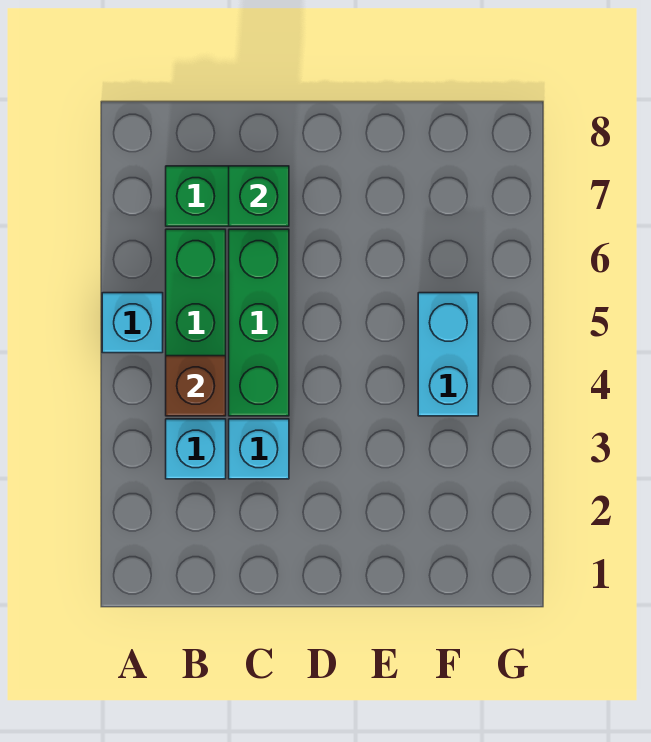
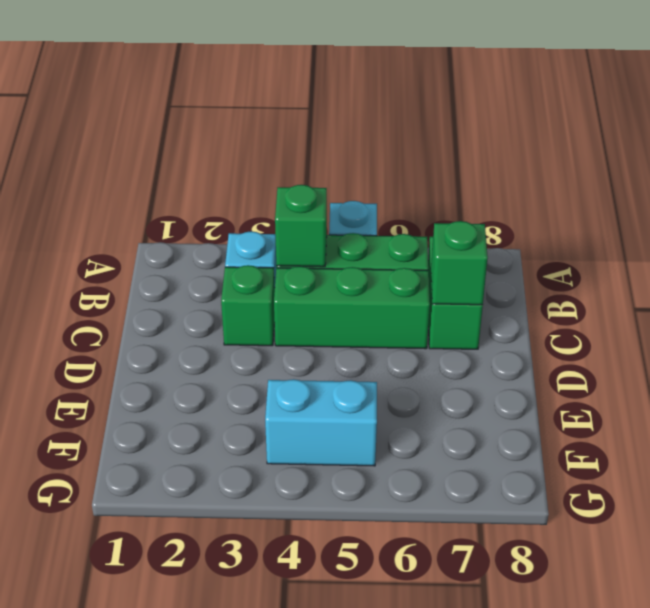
brown brick B4 level 2 -> green brick B4 level 2
cyan brick C3 level 1 -> green brick C3 level 1

